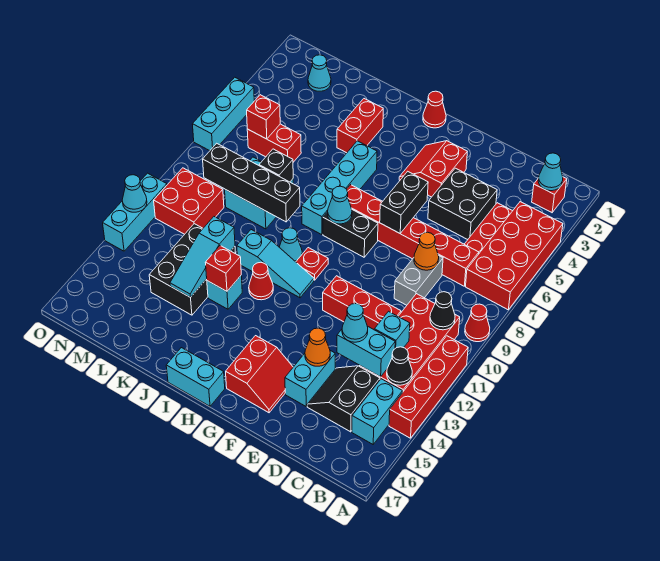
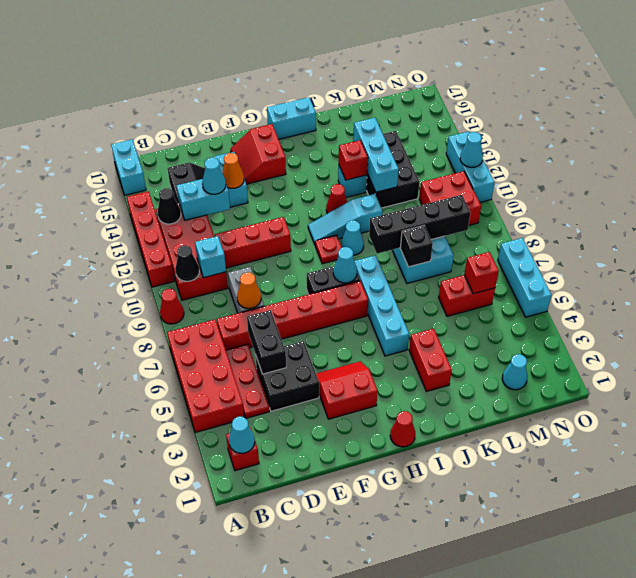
cyan brick B14:B15 level 1 -> cyan brick A16:A17 level 1
cyan brick C12 level 2 -> cyan brick C10 level 2
red slope F3:G4 level 1 top F -> red slope F3:G4 level 1 top 3
black brick F6:F7 level 2 -> black brick D5:D6 level 2
cyan slope K12:K14 level 2 top 12 -> cyan brick K12:K14 level 2

